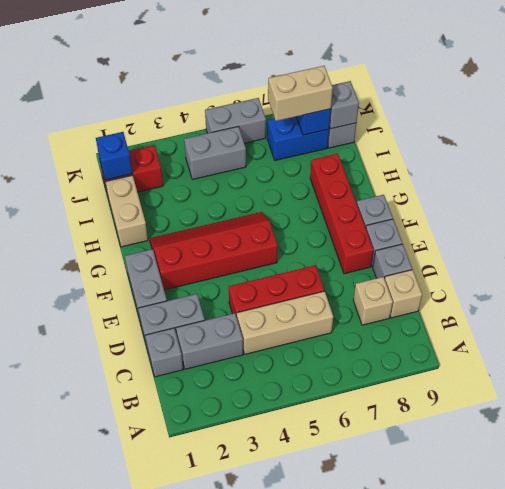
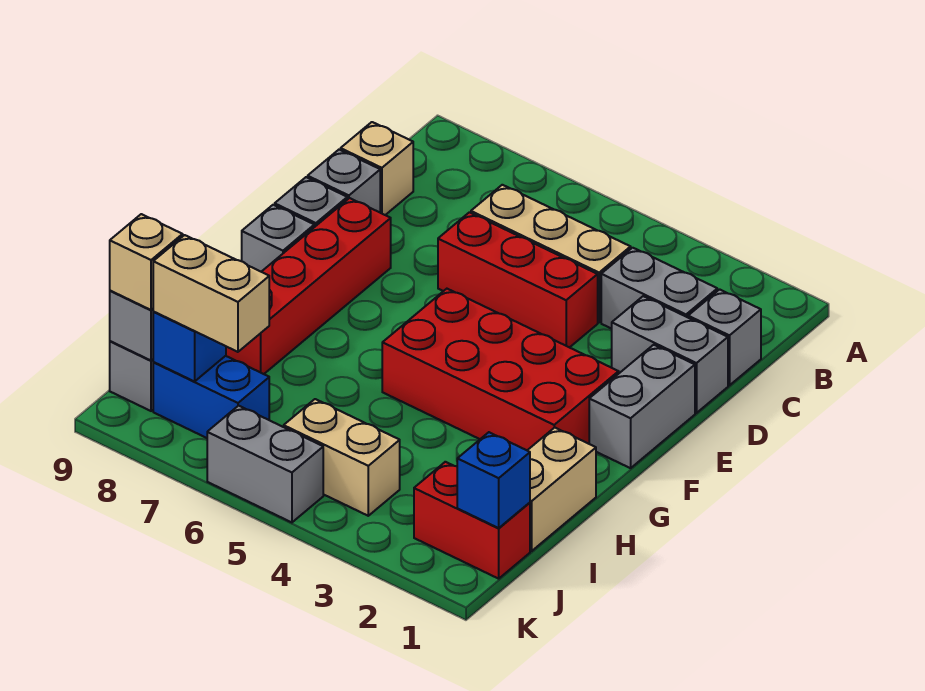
tan brick C8 level 1 -> tan brick J9 level 3
red slope F2:G5 level 1 top F -> red brick F2:G5 level 1
grey brick J4:J5 level 1 -> tan brick J4:J5 level 1

